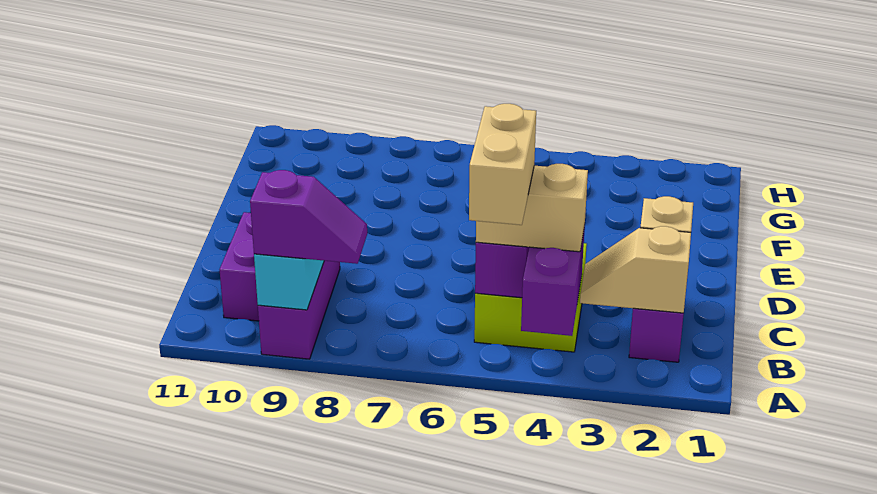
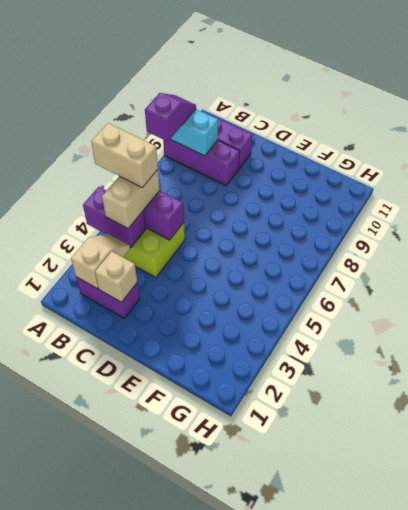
purple slope A8:A9 level 3 top 9 -> purple slope A8:A9 level 3 top 8

